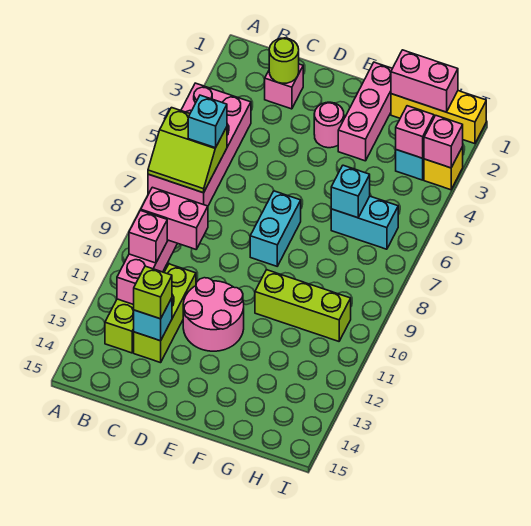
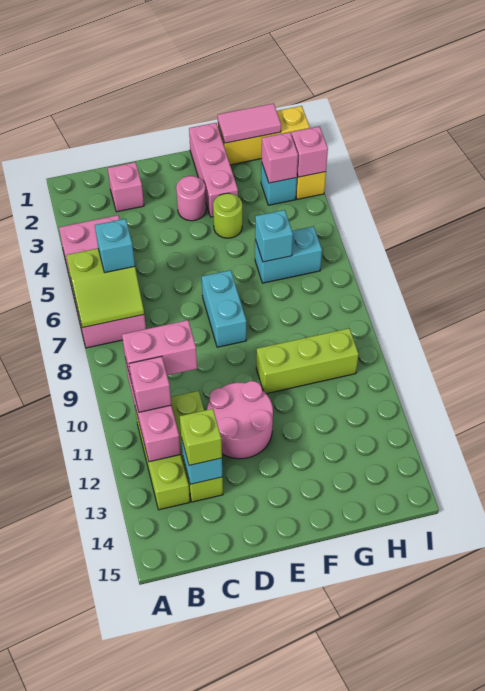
lime round brick C2 level 2 -> lime round brick F4 level 1
pink brick G1:H1 level 2 -> pink tile G1:H1 level 2

